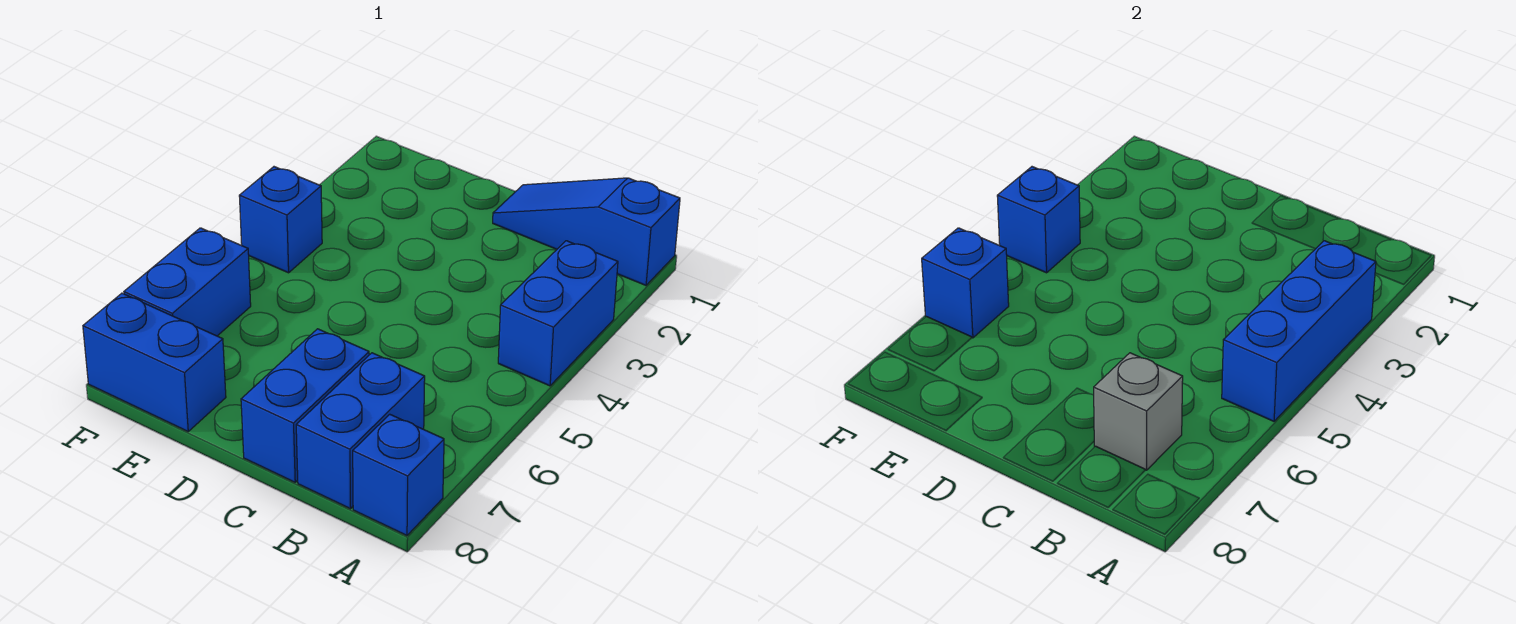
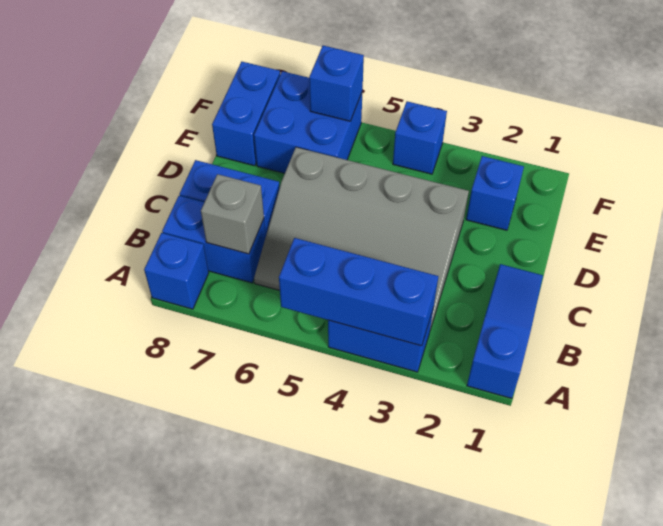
none -> grey slope B3:D6 level 1 top D
blue brick F4 level 2 -> blue brick E2 level 1
blue brick F6:F7 level 1 -> blue brick E6:F7 level 1

